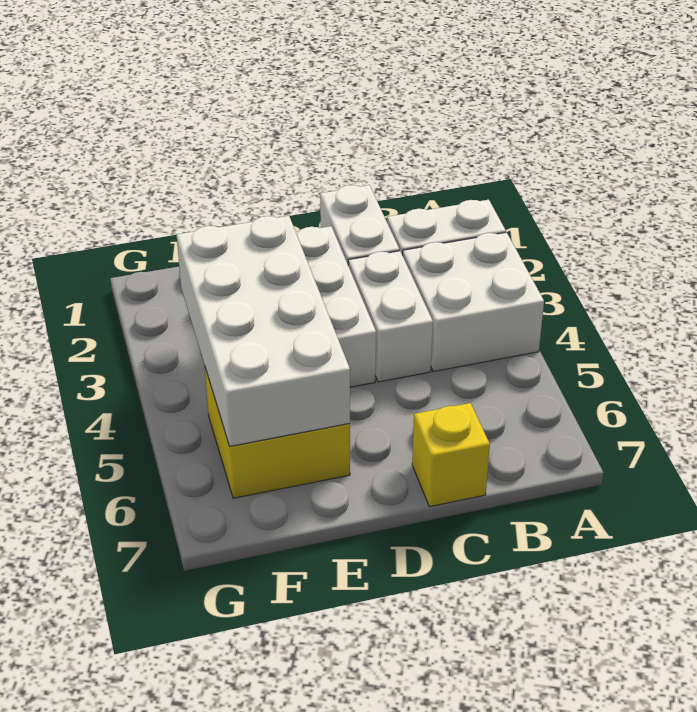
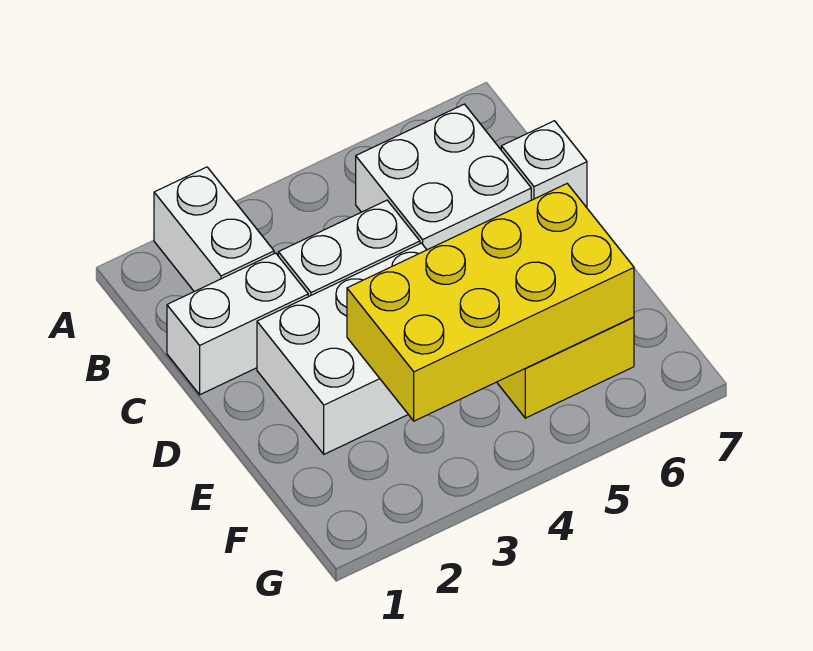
white brick A3:B4 level 1 -> white brick B5:C6 level 1
yellow brick C7 level 1 -> white brick C7 level 1
white brick E3:F6 level 2 -> yellow brick E3:F6 level 2

